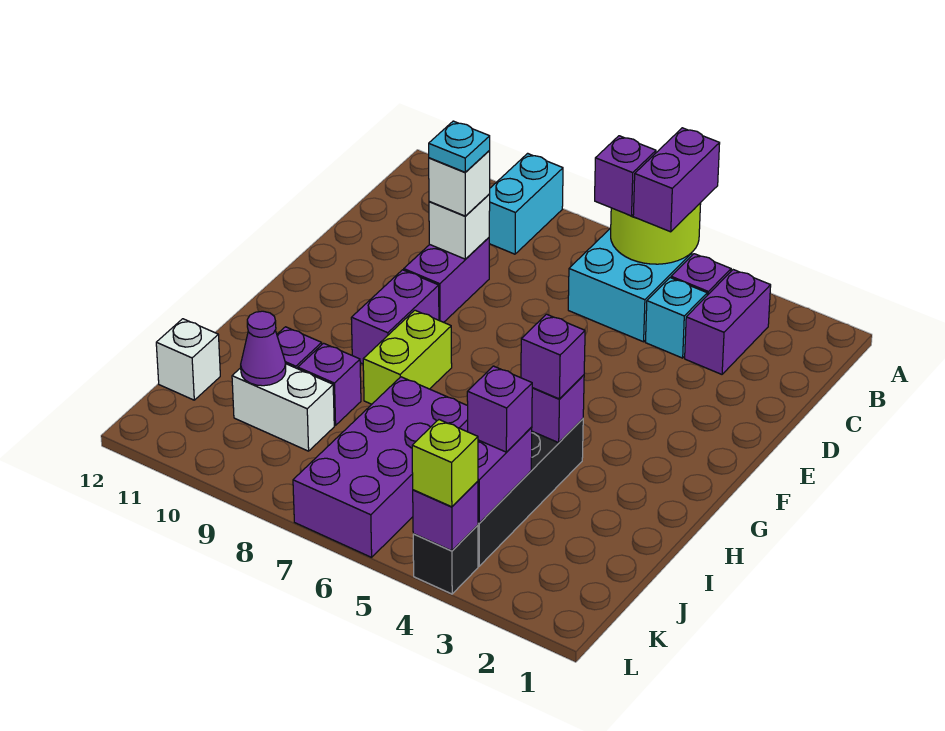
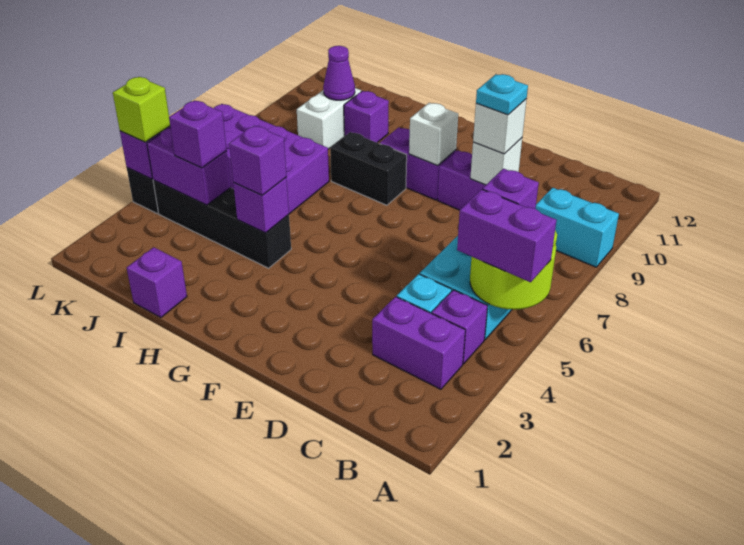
lime brick G8:H8 level 1 -> black brick G8:H8 level 1
purple brick I9 level 1 -> purple brick I1 level 1
white brick J12 level 1 -> white brick F9 level 2

